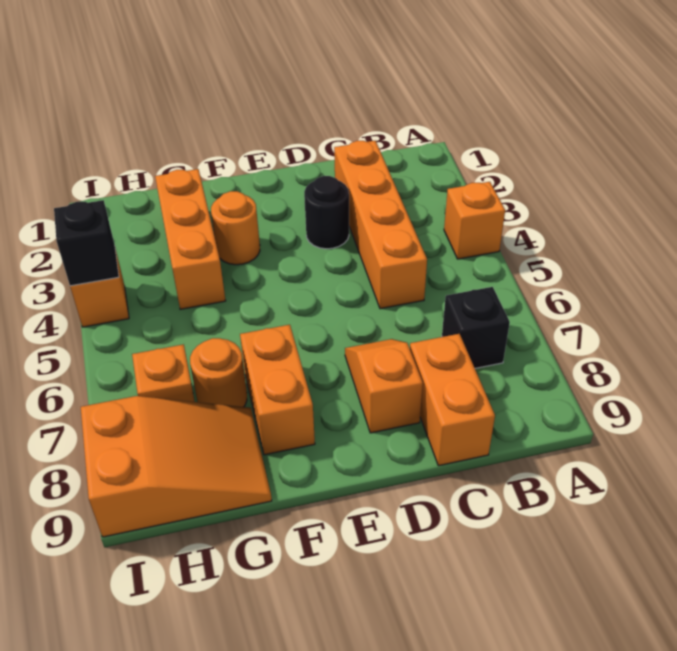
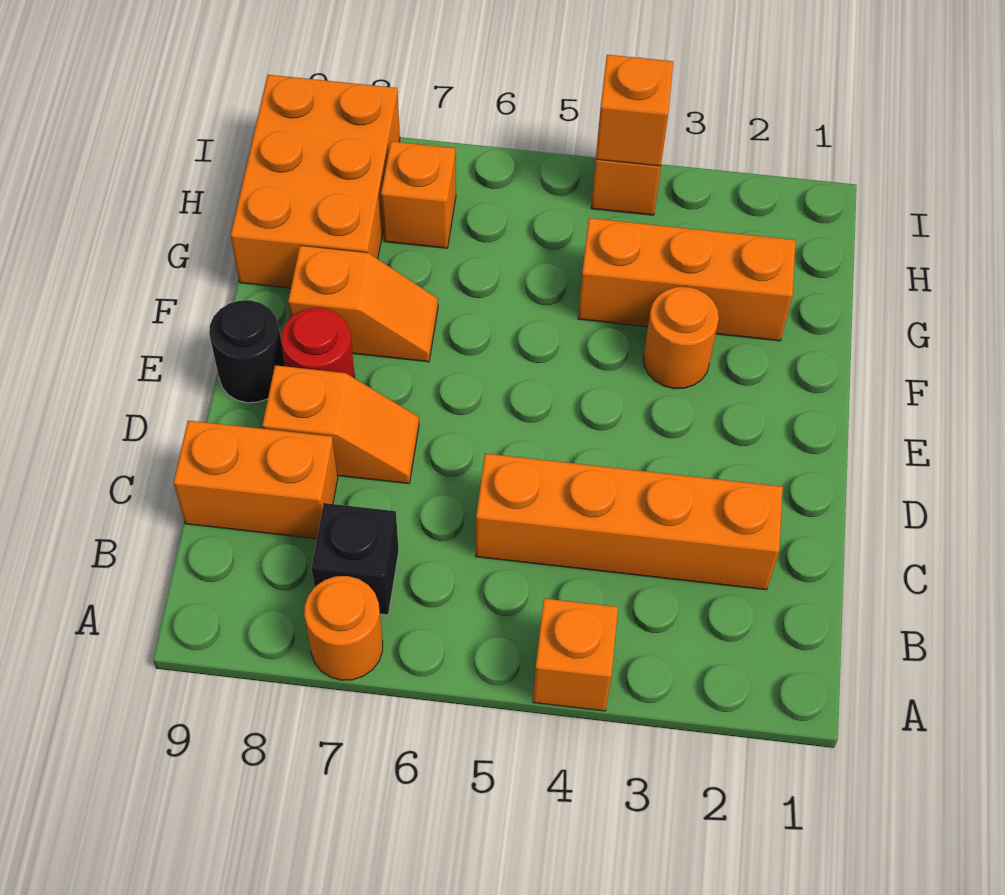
black round brick D3 level 1 -> black round brick E9 level 1
none -> red round brick E8 level 1
orange brick F7:F8 level 1 -> orange slope F7:F8 level 1 top 8
orange round brick G7 level 1 -> orange round brick A7 level 1
orange slope G8:I9 level 1 top I -> orange brick G8:I9 level 1
black brick I4 level 2 -> orange brick I4 level 2

